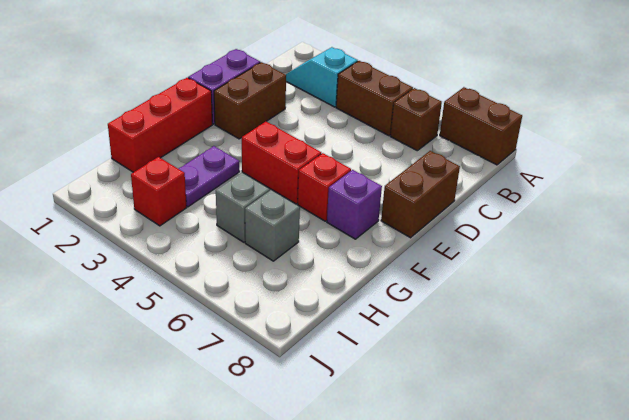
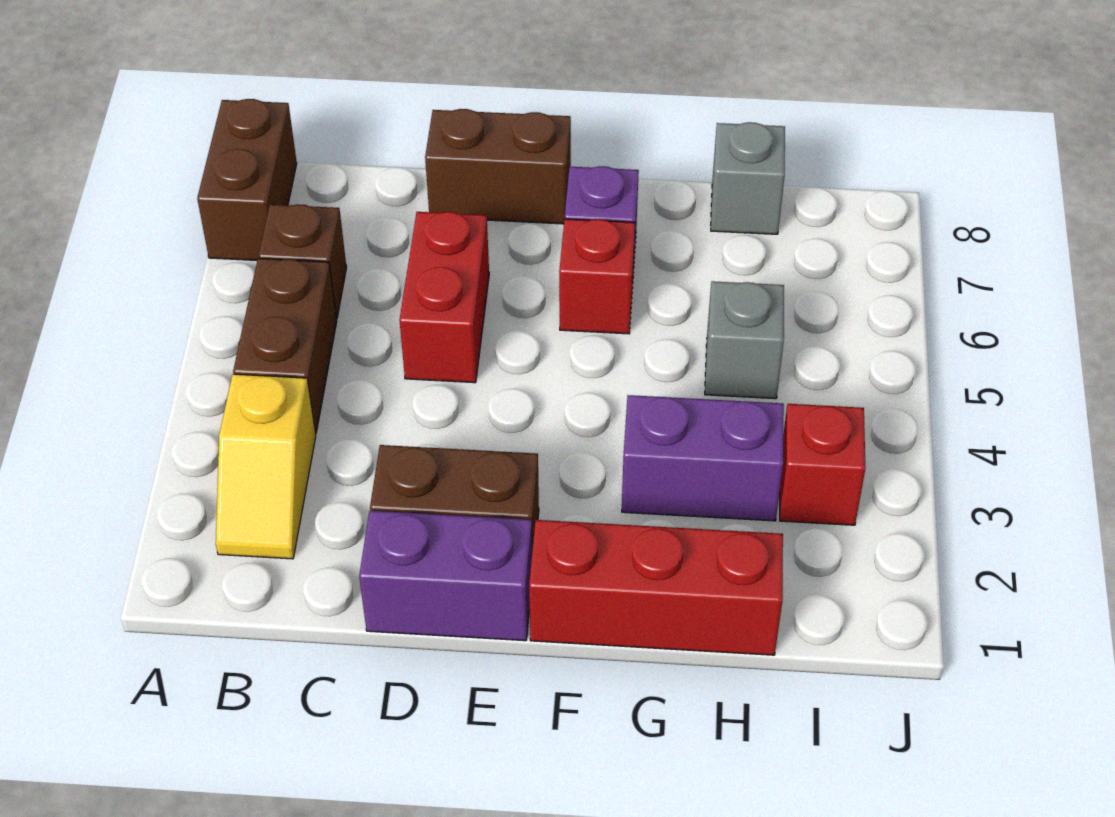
cyan slope B2:B3 level 1 top 3 -> yellow slope B2:B3 level 1 top 3
red brick F4:F5 level 1 -> red brick D5:D6 level 1
purple plate G3:H3 level 1 -> purple brick G3:H3 level 1
grey brick H6 level 1 -> grey brick H8 level 1

